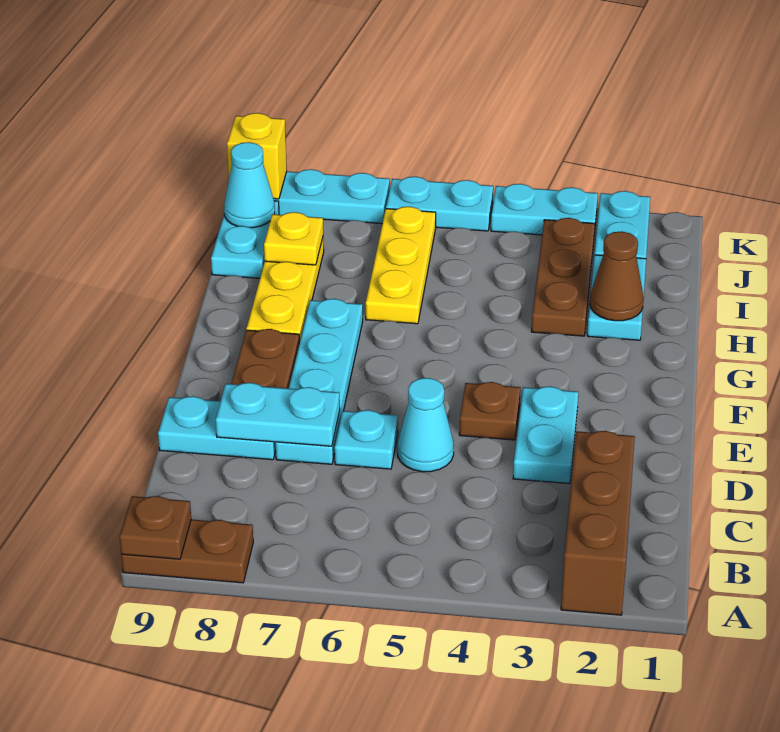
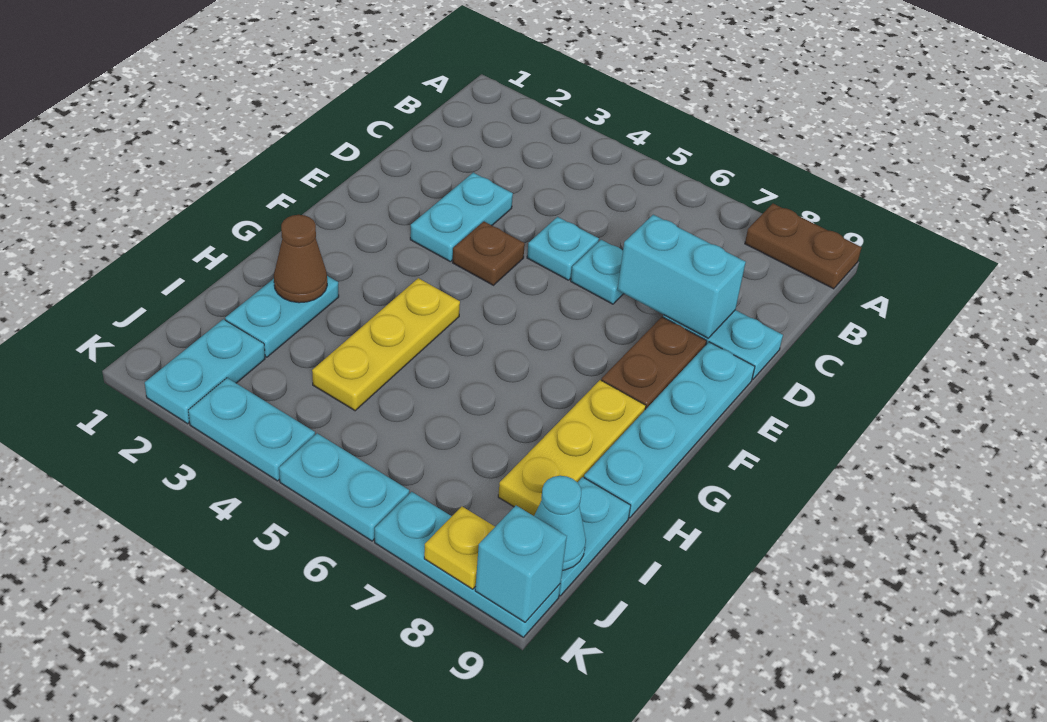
brown brick A2:C2 level 1 -> none
brown plate A9 level 2 -> none
cyan cone D5 level 1 -> cyan plate D5 level 1
cyan plate D7:G7 level 1 -> cyan plate E9:H9 level 1
cyan plate D7:D8 level 2 -> cyan brick D7:D8 level 2
brown plate H3:J3 level 1 -> none
yellow plate H6:J6 level 1 -> yellow plate G4:I4 level 1
yellow plate I8 level 2 -> yellow plate K8 level 2
yellow brick K9 level 2 -> cyan brick K9 level 2

